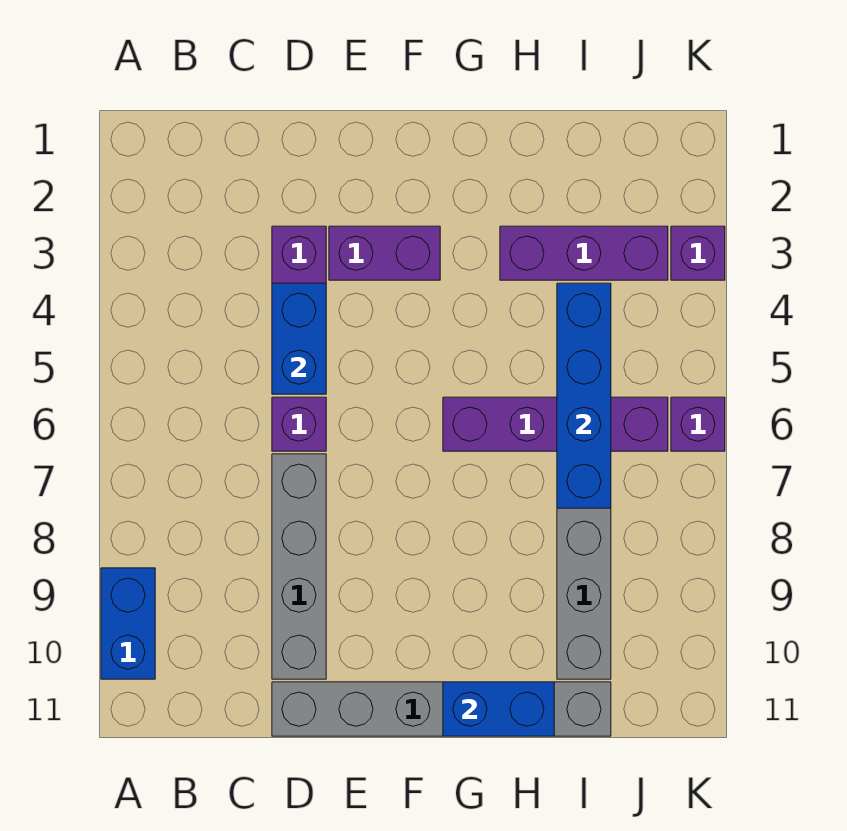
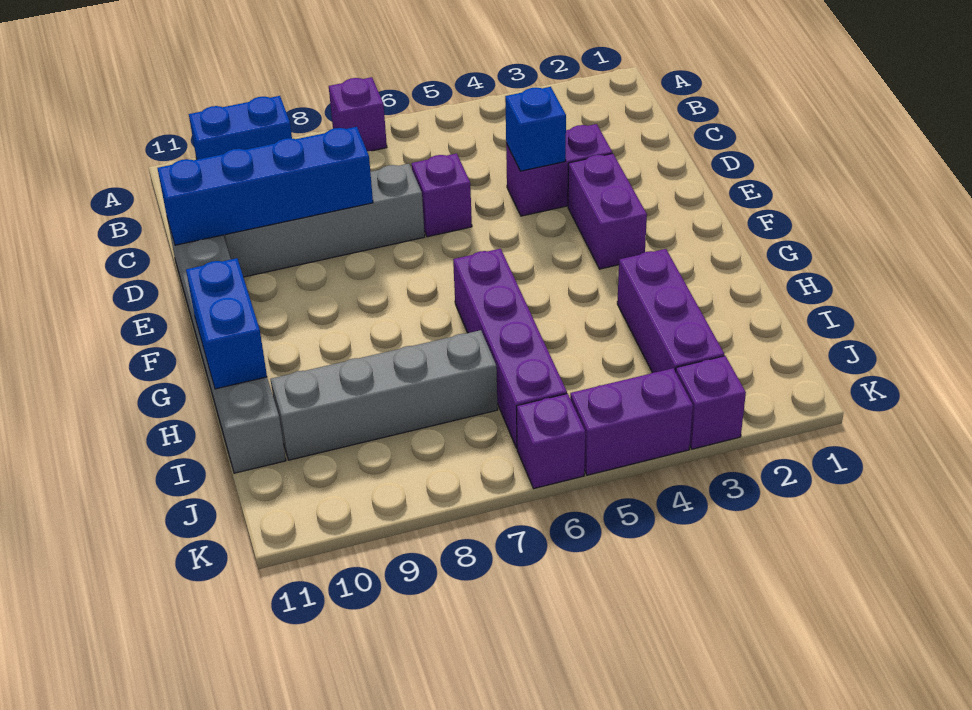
none -> purple brick A7 level 1
blue brick D4:D5 level 2 -> blue brick D4 level 2
blue brick I4:I7 level 2 -> blue brick D8:D11 level 2
none -> purple brick K4:K5 level 1

